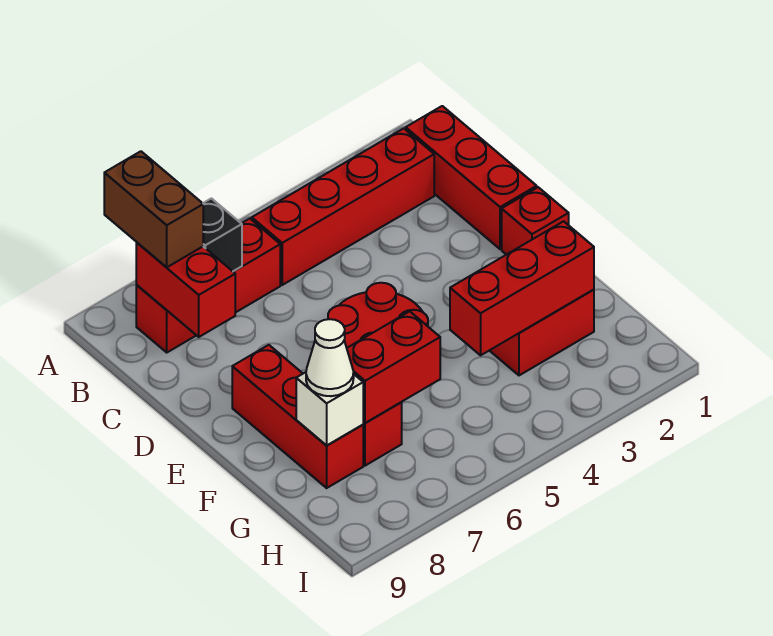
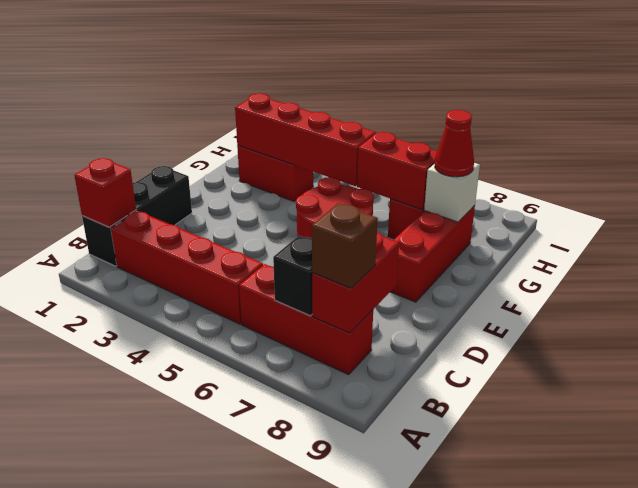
brown brick A8:B8 level 3 -> brown brick B8 level 3
red brick B1:D1 level 1 -> black brick B1:D1 level 1
red brick E1 level 1 -> red brick B1 level 2
red brick G2:G4 level 2 -> red brick G2:G5 level 2
white cone G8 level 3 -> red cone G8 level 3

